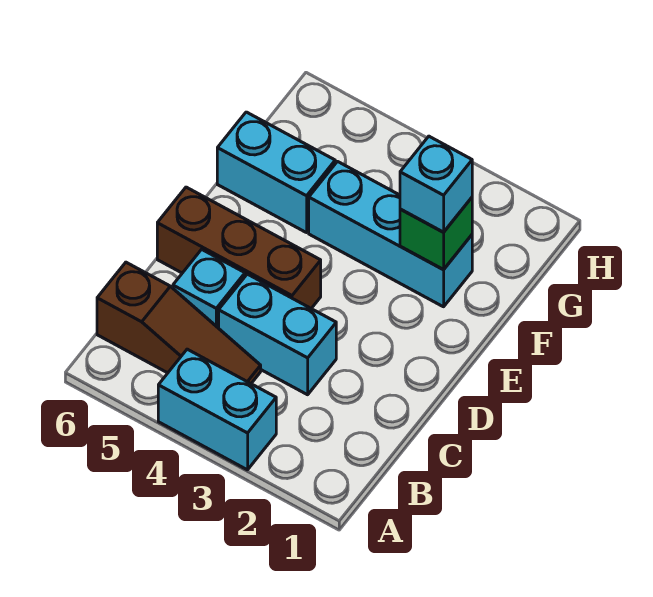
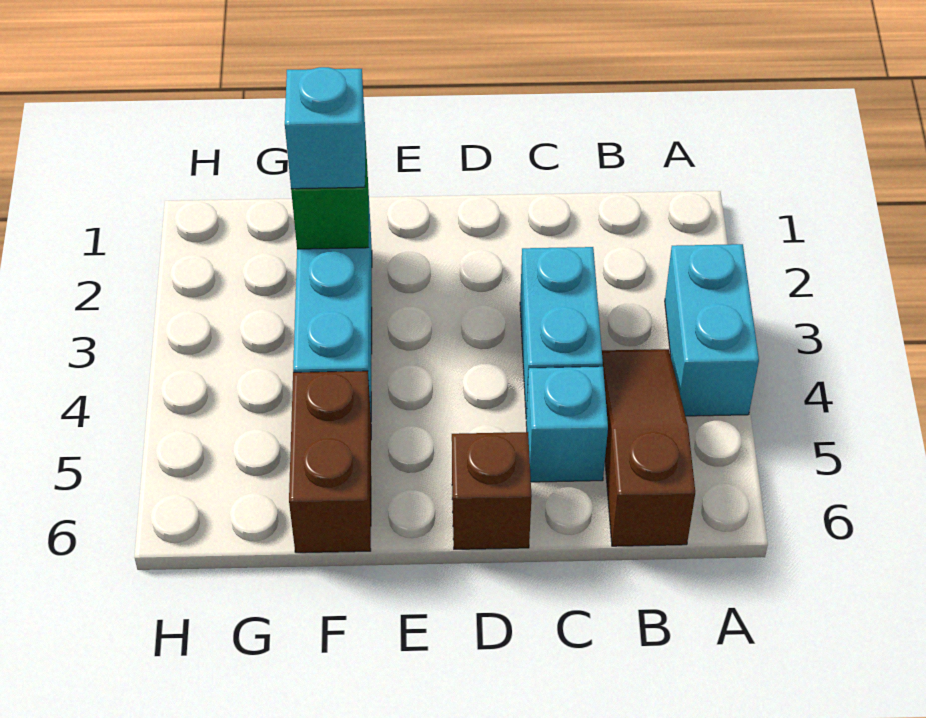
brown brick D4:D6 level 1 -> brown brick D6 level 1
cyan brick F5:F6 level 1 -> brown brick F5:F6 level 1

